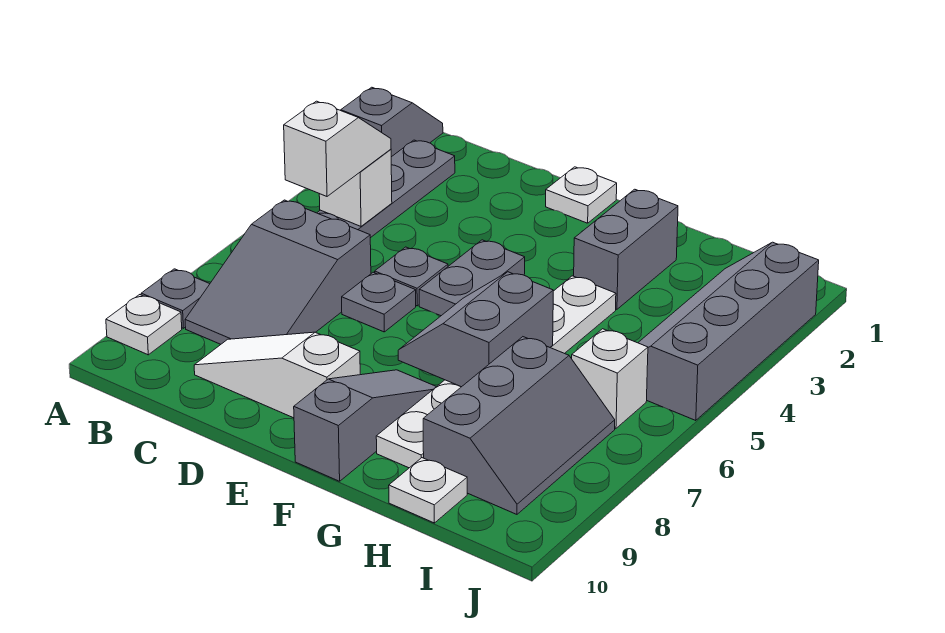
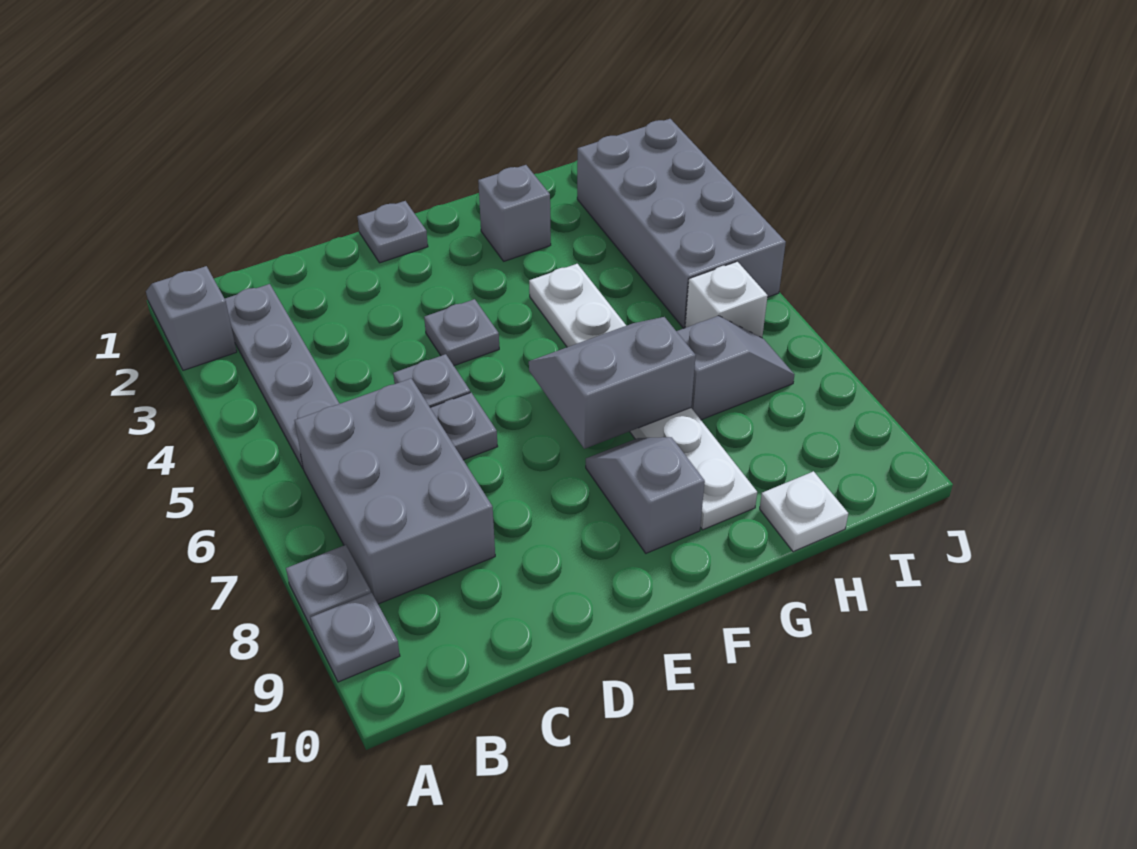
white plate A9 level 1 -> grey plate A9 level 1
white brick B4 level 2 -> none
white slope B4:B5 level 3 top 5 -> none
grey slope B6:C8 level 1 top 6 -> grey brick B6:C8 level 1
white slope C9:E9 level 1 top E -> none
white plate E1 level 1 -> grey plate E1 level 1
grey plate E4:E5 level 1 -> grey plate E4 level 1
grey slope F6:G7 level 2 top G -> grey slope F6:G7 level 2 top 7
grey slope F8:F10 level 1 top 10 -> grey slope F8:F9 level 1 top 9
grey brick G2:G3 level 1 -> grey brick G2 level 1
grey slope H7:I9 level 1 top H -> grey slope H7:I7 level 1 top H
grey slope I2:J5 level 1 top J -> grey brick I2:J5 level 1

